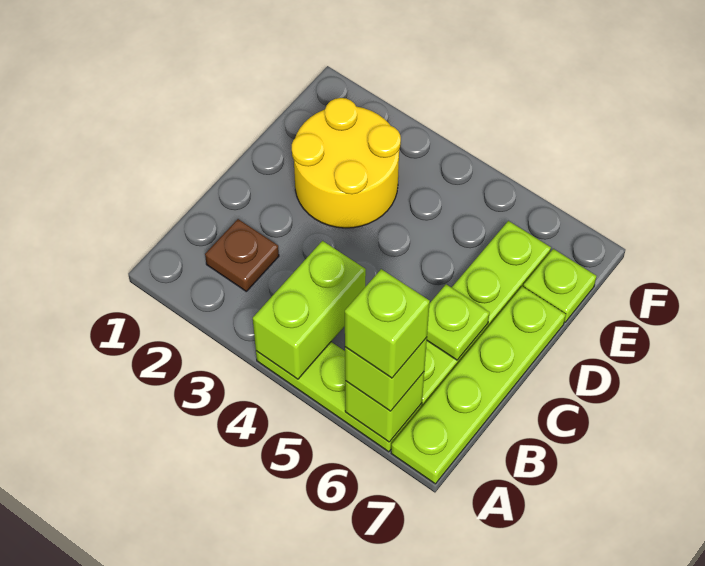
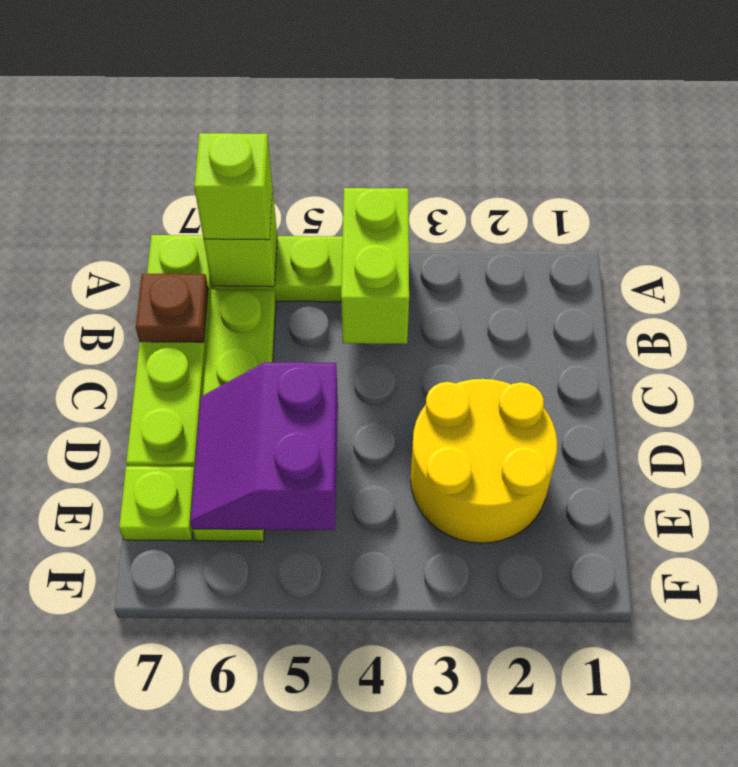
lime brick A6 level 4 -> none
brown plate B2 level 1 -> brown plate B7 level 2
lime plate C6 level 2 -> none
none -> purple slope D5:E6 level 2 top 5

